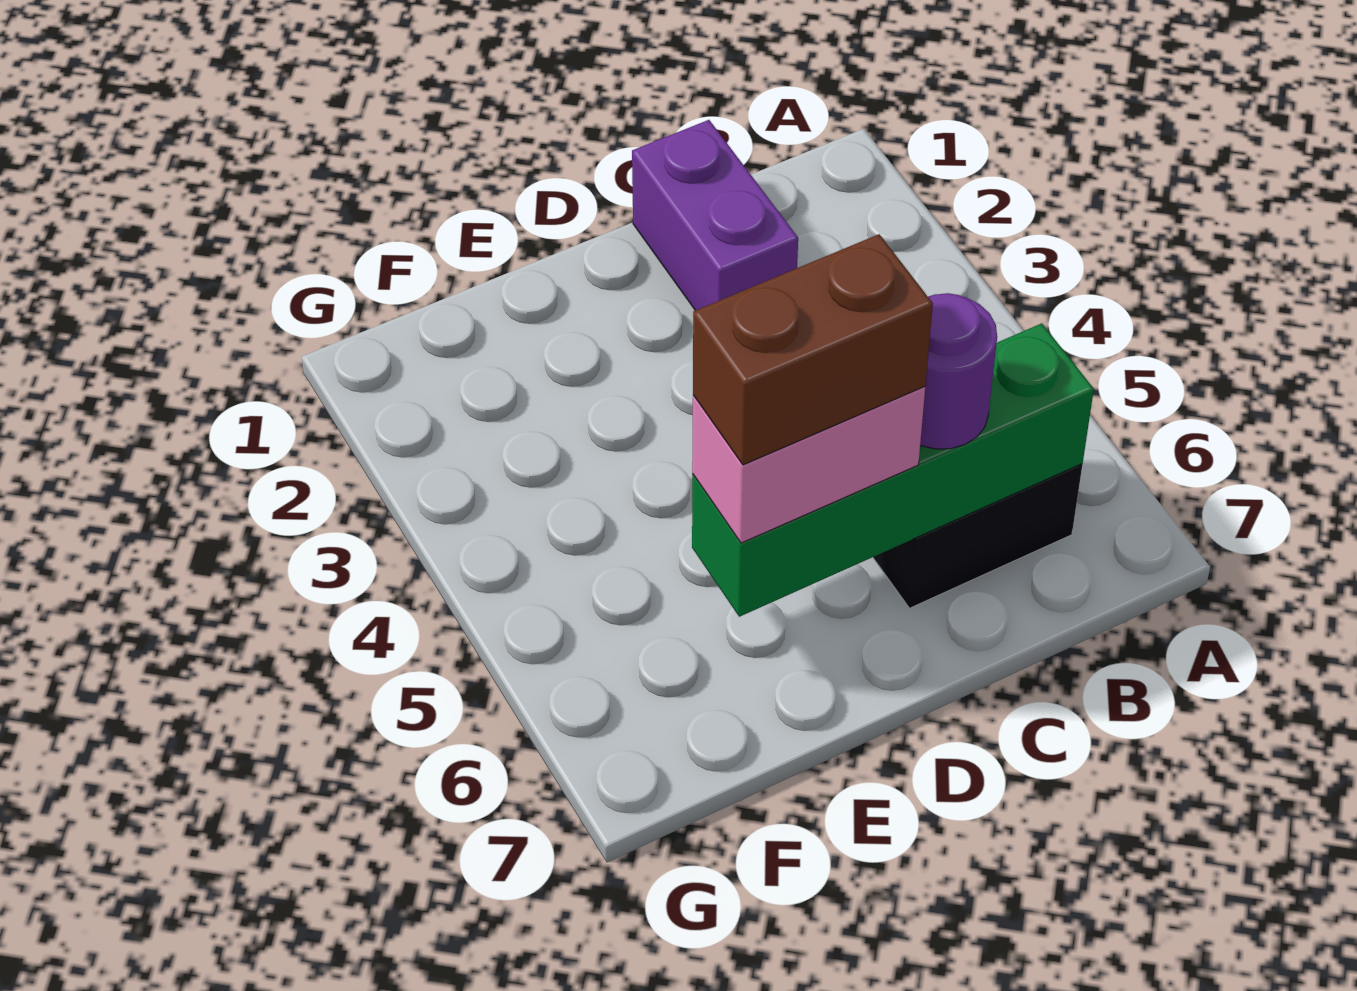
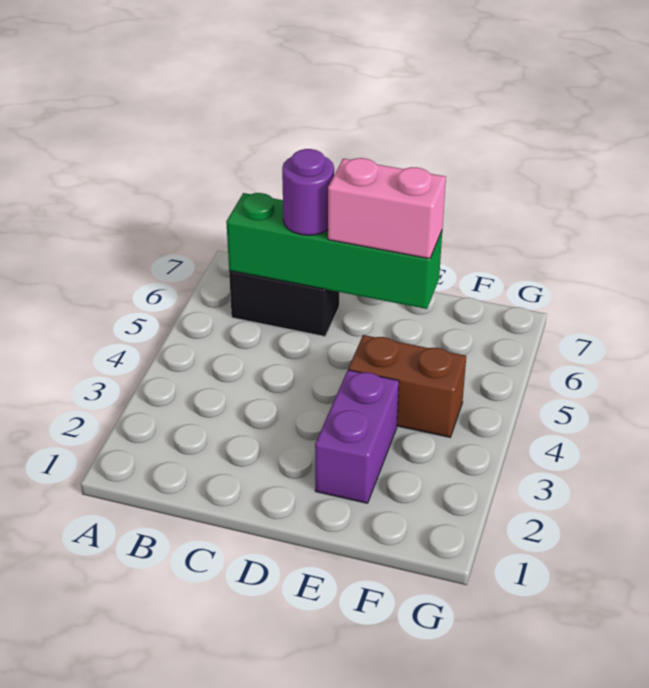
purple brick C1:C2 level 1 -> purple brick E2:E3 level 1
brown brick D6:E6 level 4 -> brown brick E4:F4 level 1

